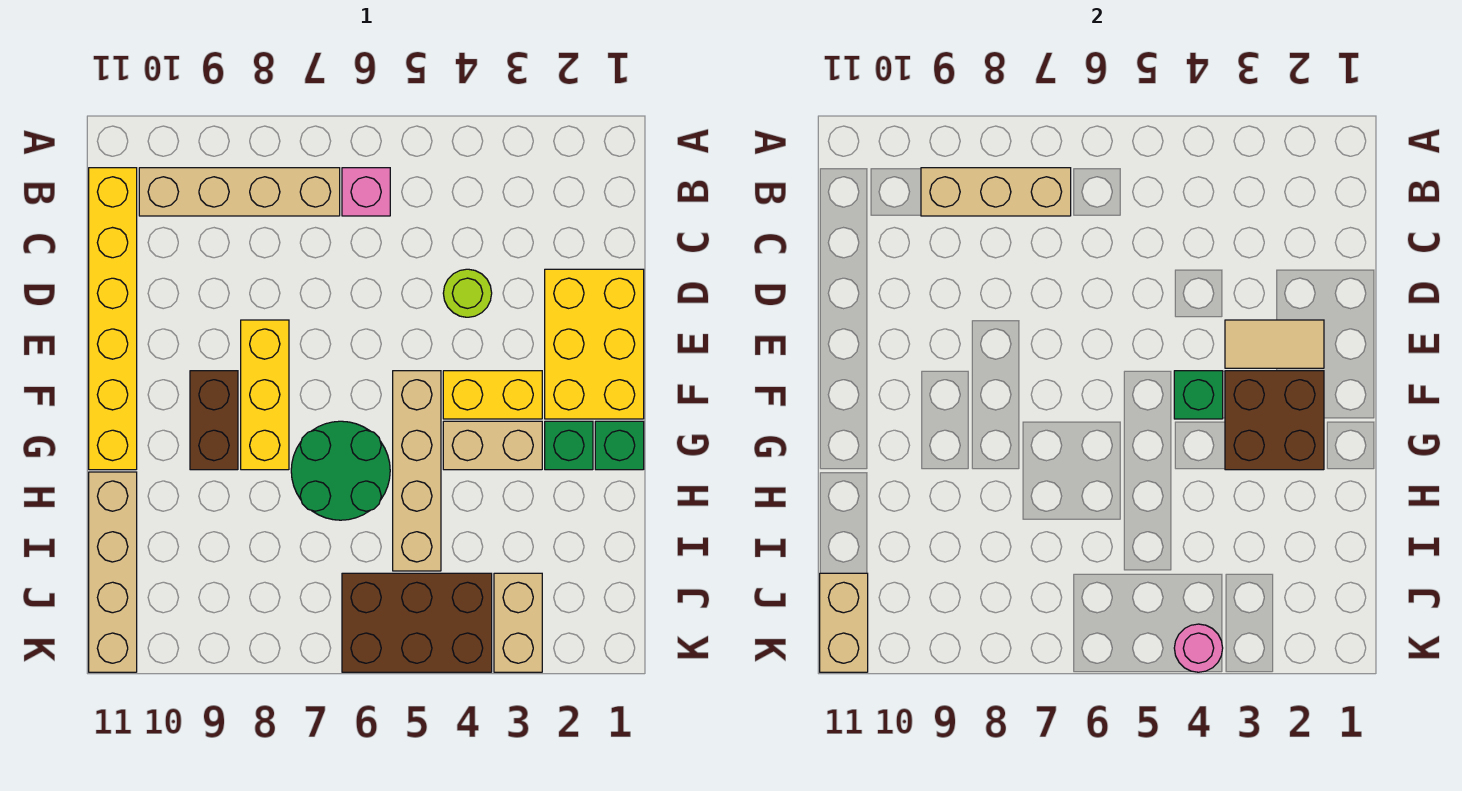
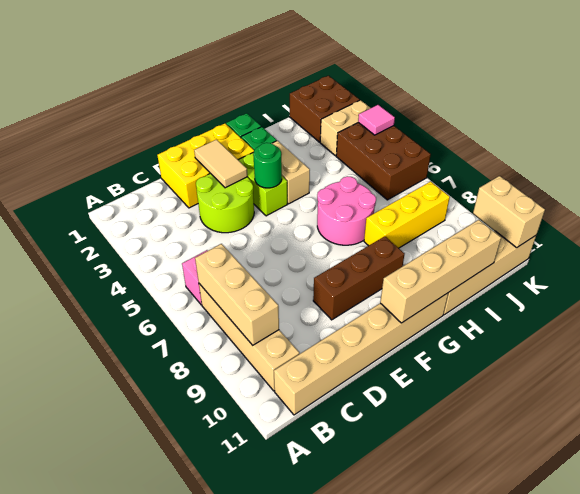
yellow brick B11:G11 level 1 -> tan brick B11:G11 level 1
lime round brick D4 level 1 -> lime round brick D3:E4 level 1
yellow brick E8:G8 level 1 -> yellow brick H8:J8 level 1
brown brick F2:G3 level 2 -> brown brick J1:K2 level 1
yellow brick F3:F4 level 1 -> lime brick F3:F4 level 1
green brick F4 level 2 -> green round brick F4 level 2
tan brick F5:I5 level 1 -> tan brick F11:I11 level 2
brown brick F9:G9 level 1 -> brown brick E9:G9 level 1
green round brick G6:H7 level 1 -> pink round brick G6:H7 level 1
tan brick J11:K11 level 2 -> tan brick K10:K11 level 2
pink round brick K4 level 2 -> pink tile K4 level 2

